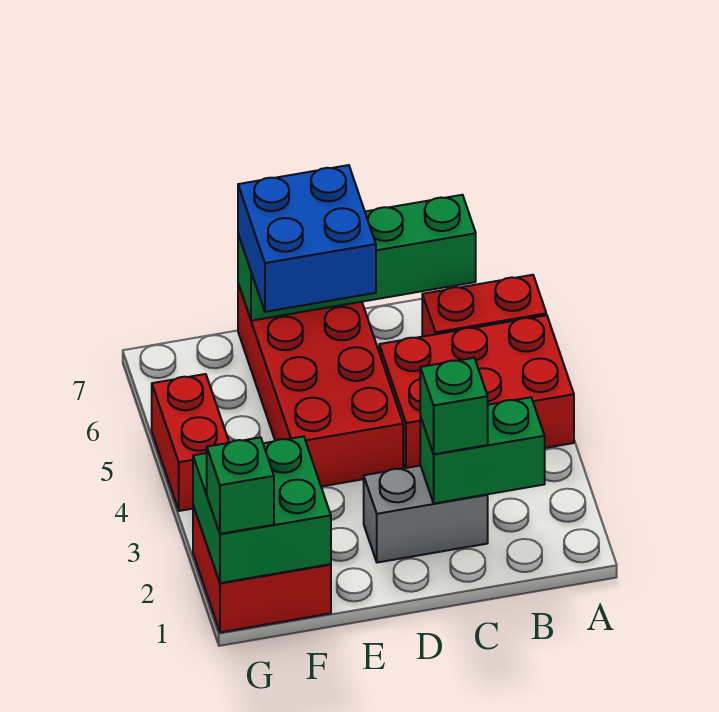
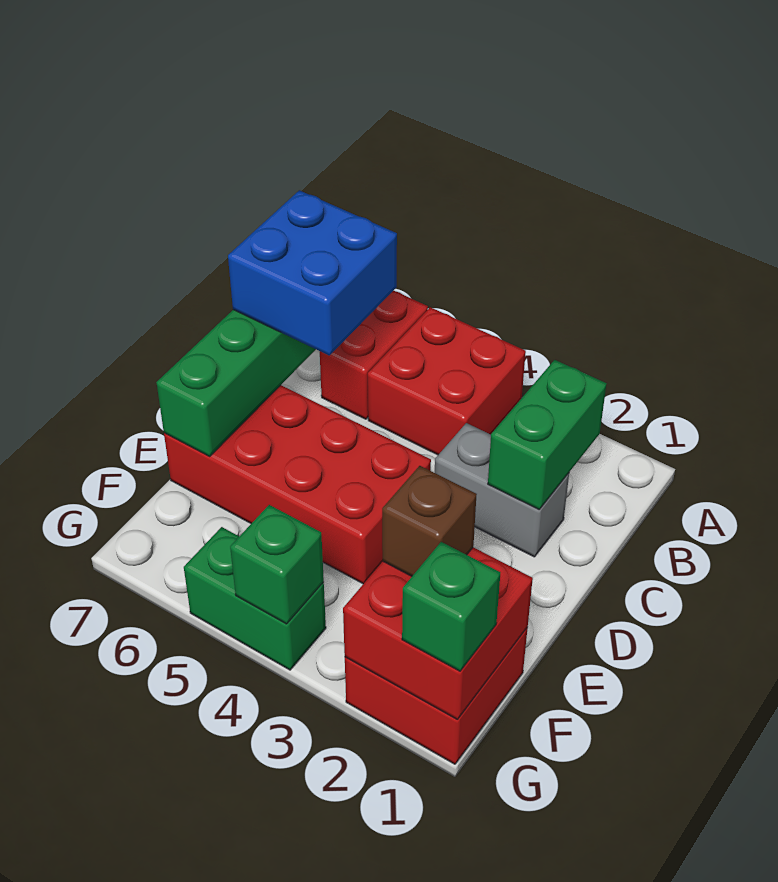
red brick A4:C5 level 1 -> red brick A4:B5 level 1
grey brick C2:D2 level 1 -> grey brick C2:C3 level 1
green brick C2 level 3 -> green brick G4 level 2
blue brick D6:E7 level 3 -> blue brick B6:C7 level 3
green brick F1:G2 level 2 -> red brick F1:G2 level 2
none -> brown brick F2 level 3
red brick G4:G5 level 1 -> green brick G4:G5 level 1

